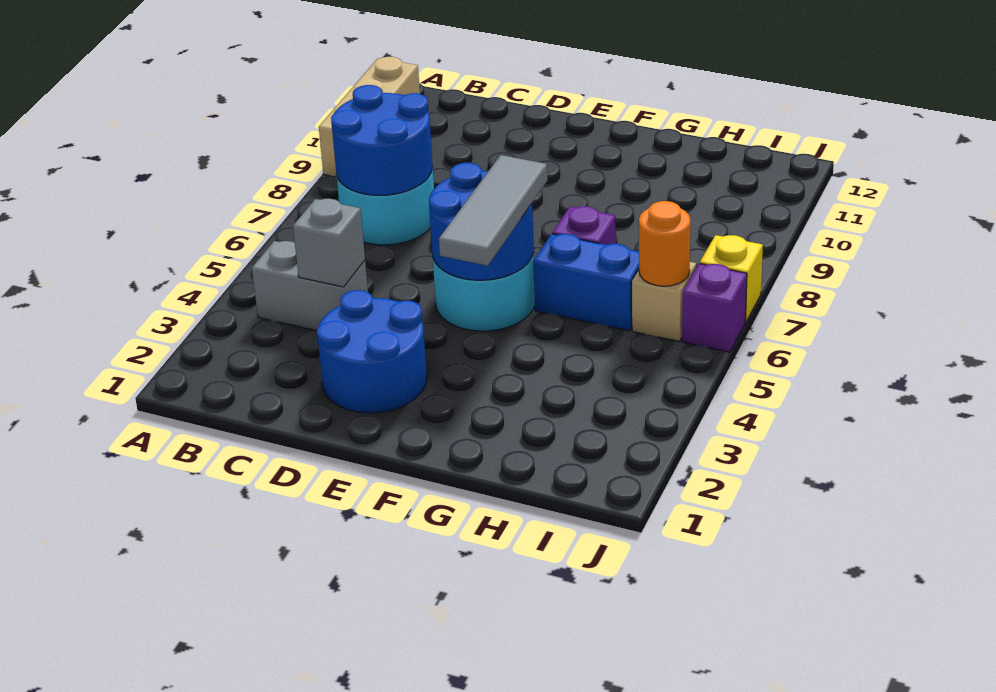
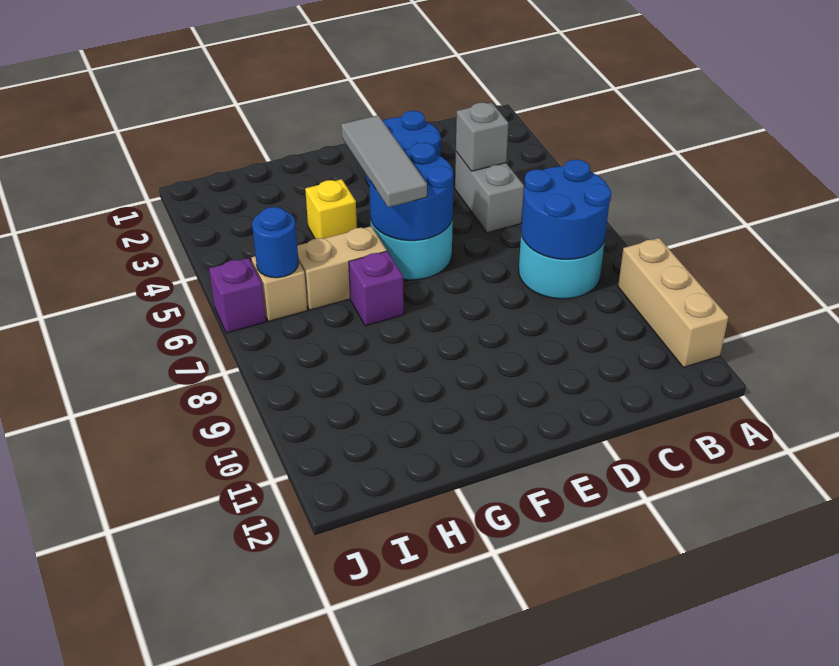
grey brick B4:C4 level 1 -> grey brick C4:C5 level 1
blue brick G6:H6 level 1 -> tan brick G6:H6 level 1
orange round brick I6 level 2 -> blue round brick I6 level 2
yellow brick J7 level 1 -> yellow brick G4 level 1

